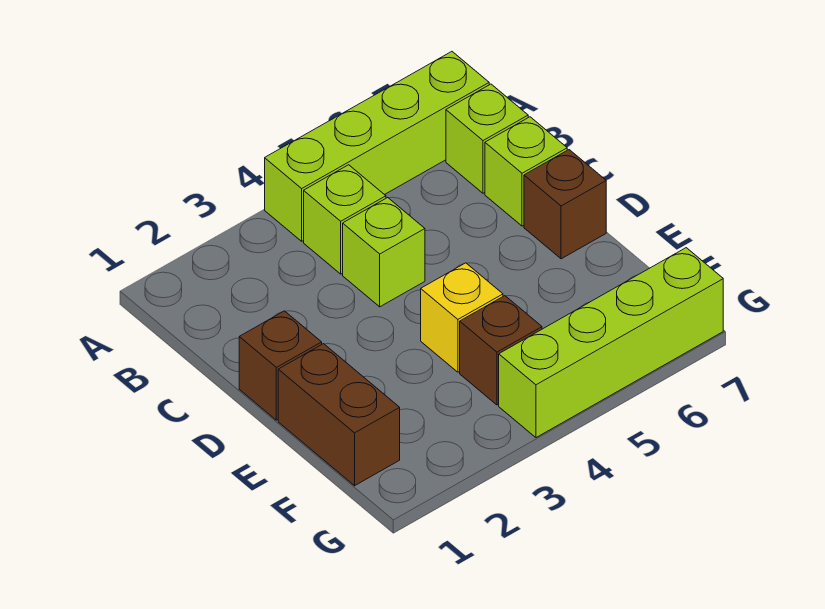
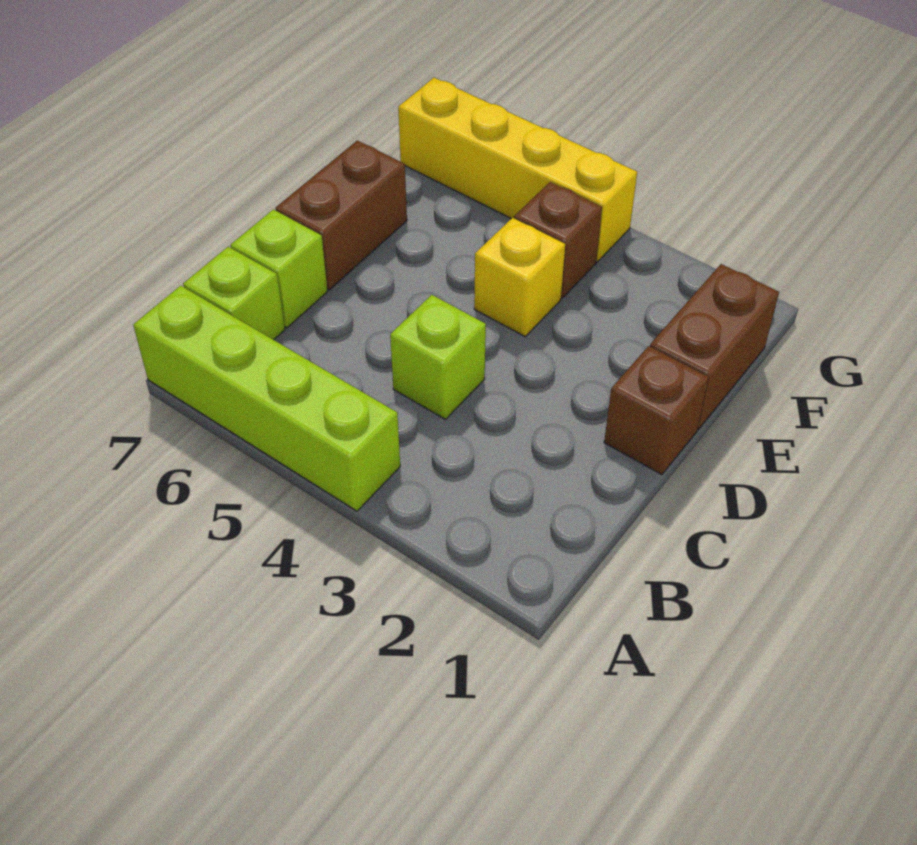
lime brick B4 level 1 -> none
brown brick D7 level 1 -> brown brick D7:E7 level 1
lime brick G4:G7 level 1 -> yellow brick G4:G7 level 1

